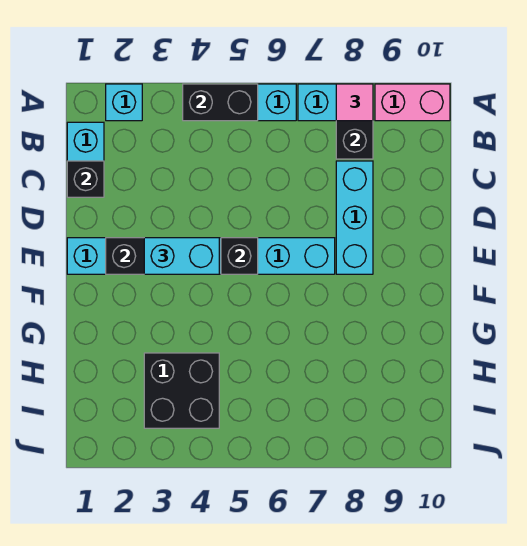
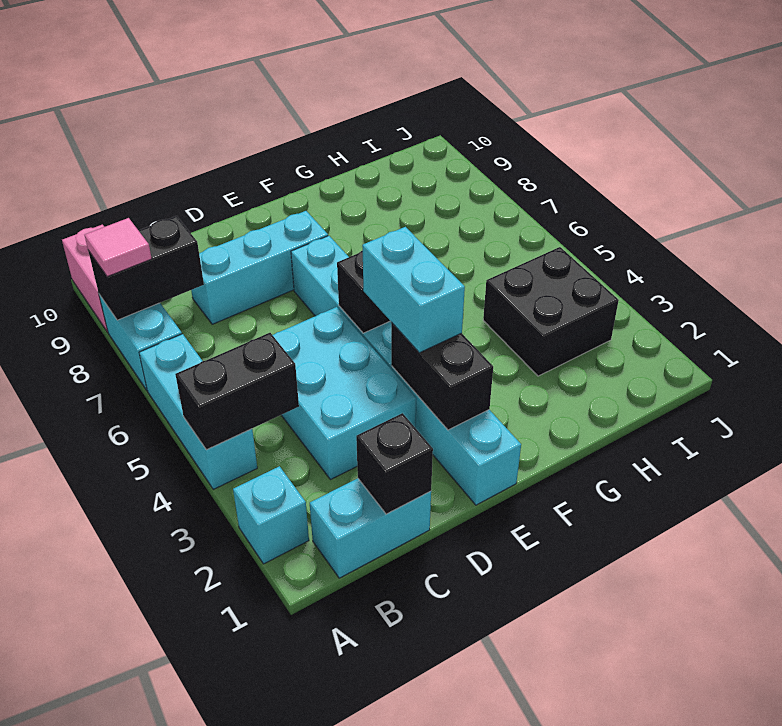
black brick A4:A5 level 2 -> black brick A4:B4 level 2
none -> cyan brick C3:D5 level 1

